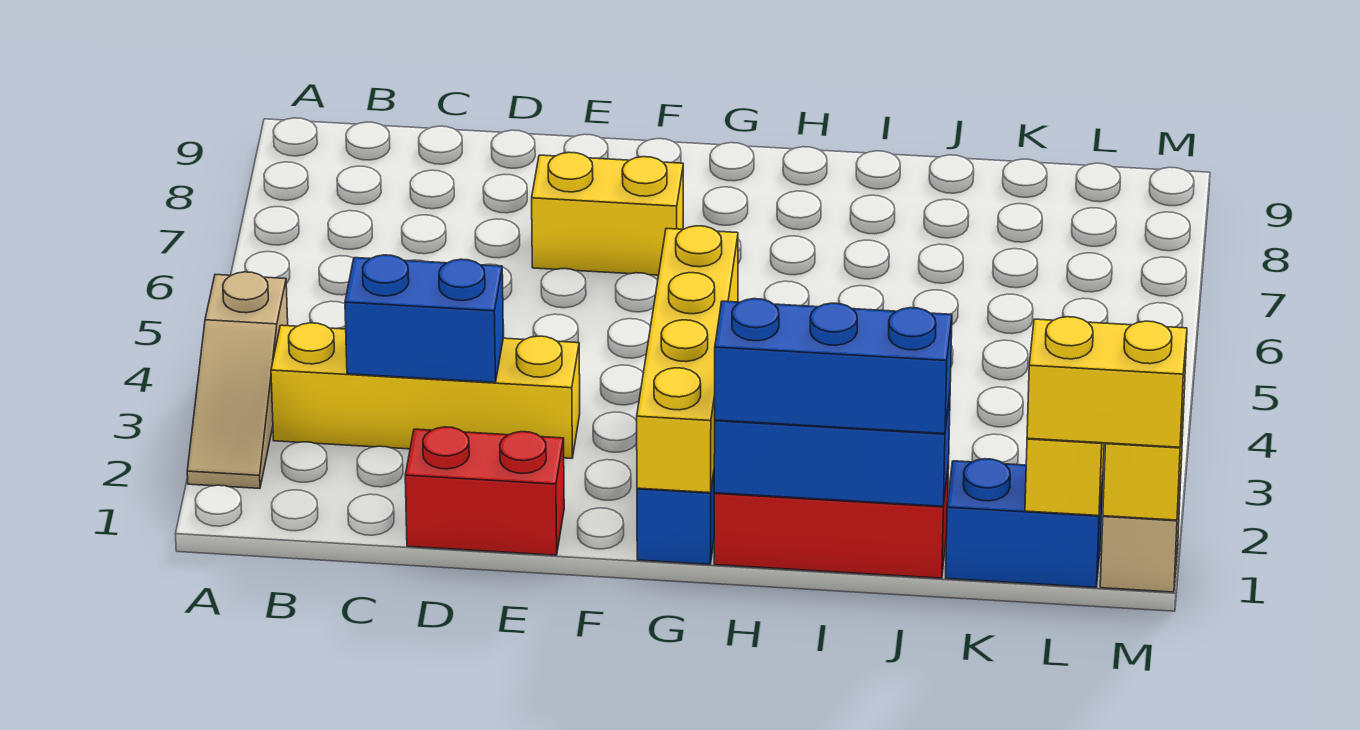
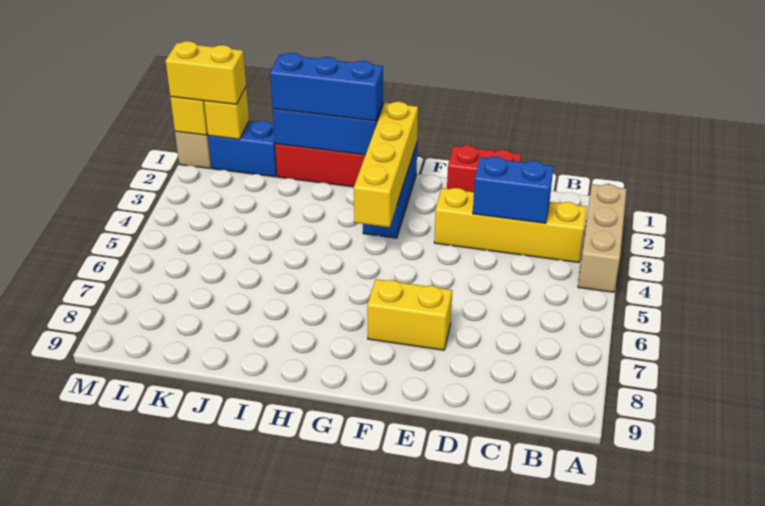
tan slope A2:A4 level 1 top 4 -> tan brick A2:A4 level 1

